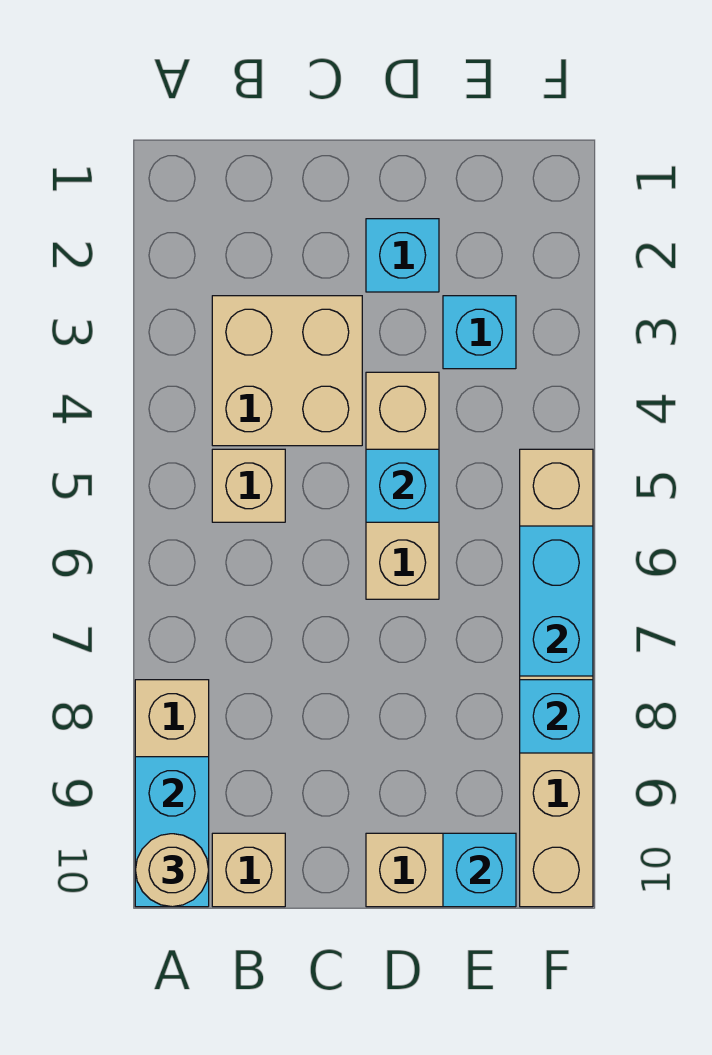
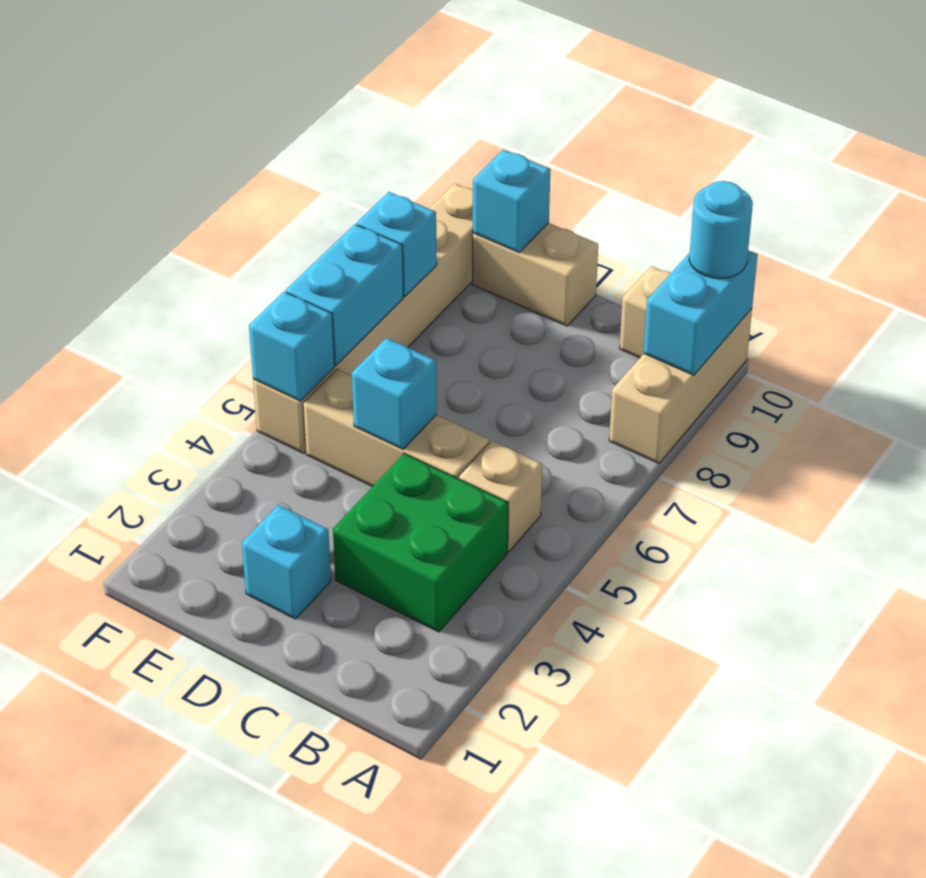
tan round brick A10 level 3 -> cyan round brick A10 level 3
tan brick B3:C4 level 1 -> green brick B3:C4 level 1
tan brick D4:D6 level 1 -> tan brick C5:E5 level 1
cyan brick E3 level 1 -> cyan brick F5 level 2

